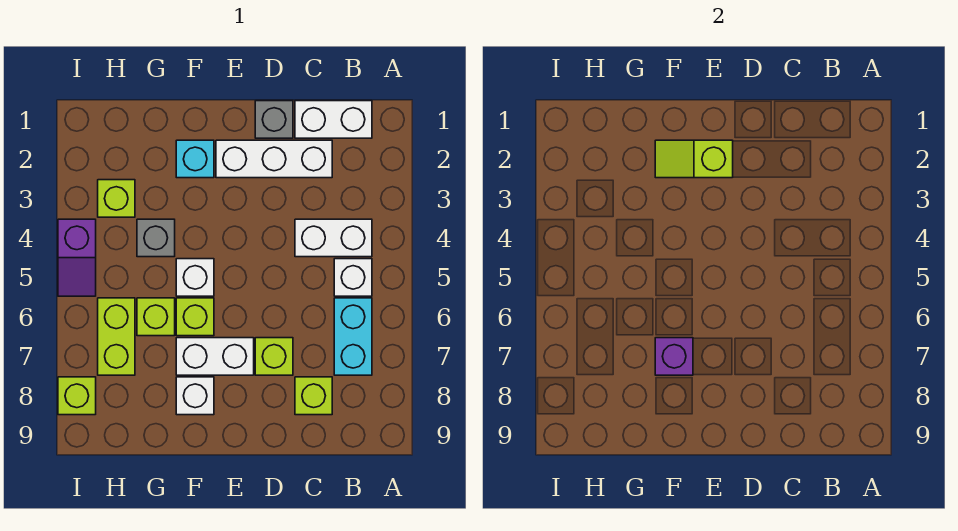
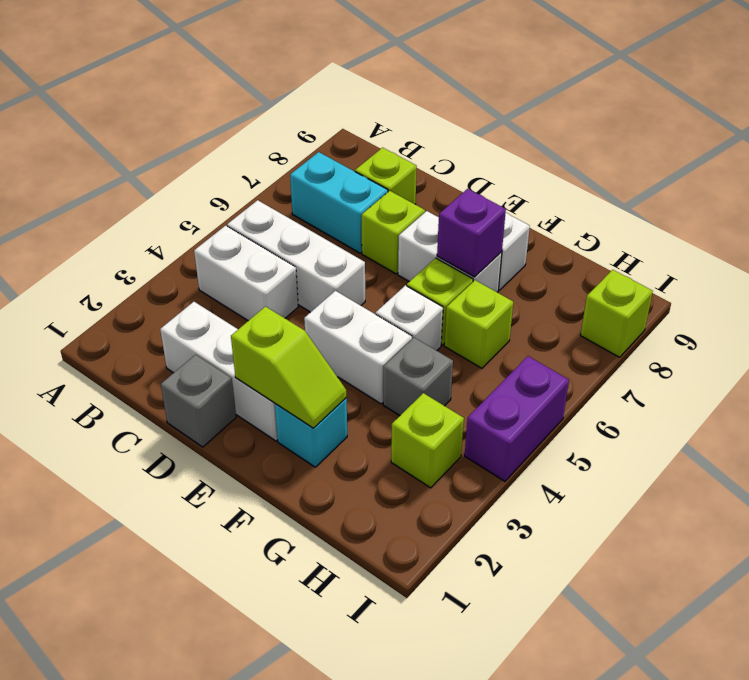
white brick B1:C1 level 1 -> white brick E4:F4 level 1
white brick B5 level 1 -> white brick B5:D5 level 1
cyan brick B6:B7 level 1 -> cyan brick B7:C7 level 1
lime brick H6:H7 level 1 -> none
purple slope I4:I5 level 1 top 4 -> purple brick I4:I5 level 1

